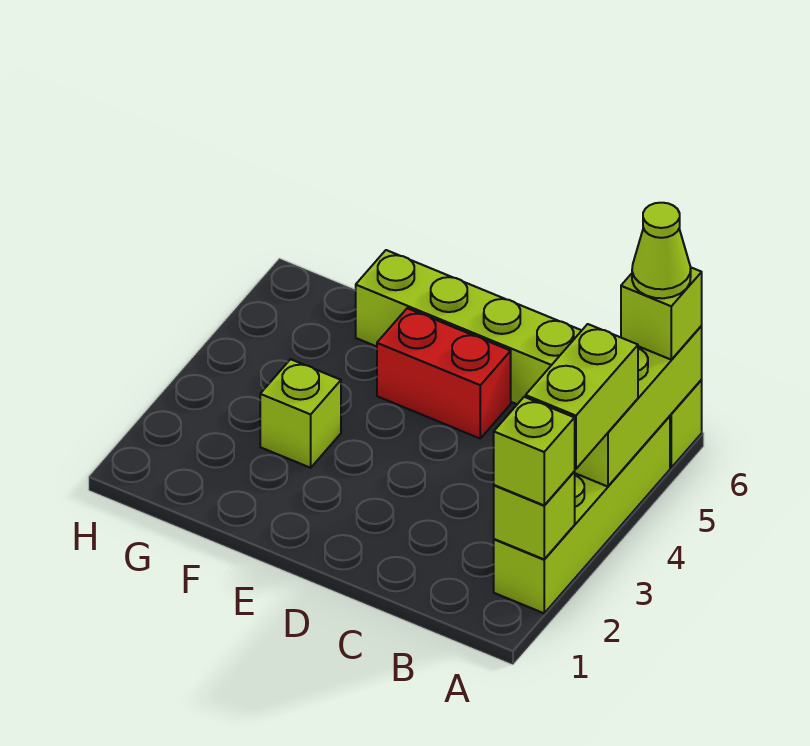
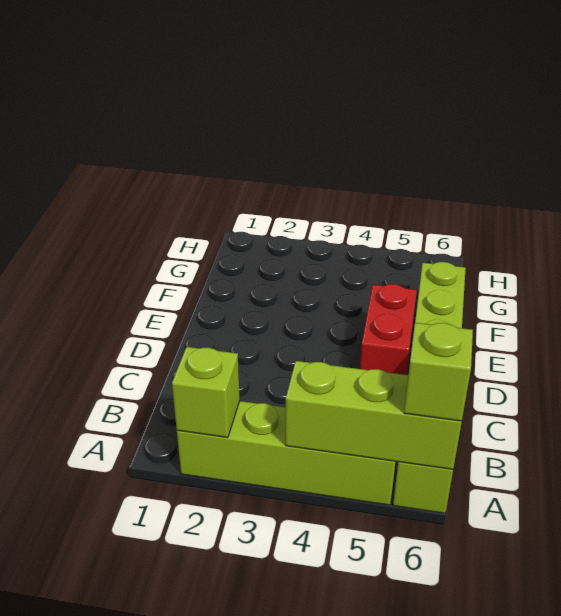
lime brick A2 level 3 -> none
lime brick A3:A4 level 3 -> none
lime cone A6 level 4 -> none
lime brick F3 level 1 -> none

